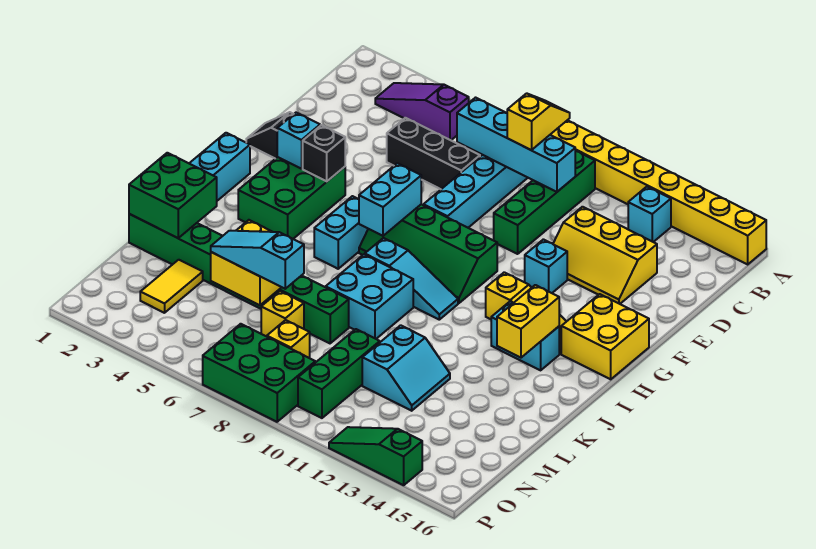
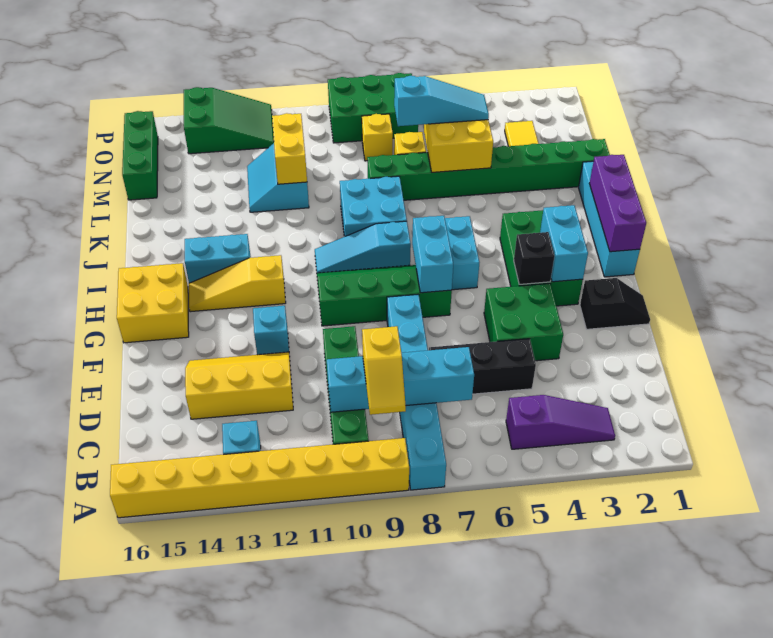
cyan brick G3 level 2 -> cyan brick G3:H3 level 2
none -> purple brick H1:J1 level 2
yellow brick I14:J14 level 2 -> yellow brick L11:M11 level 2
green brick K1:L2 level 2 -> green brick E4:F5 level 1
green brick M10:O10 level 1 -> green brick M16:O16 level 1
green slope P12:P14 level 1 top 14 -> green slope O12:P14 level 1 top 14

